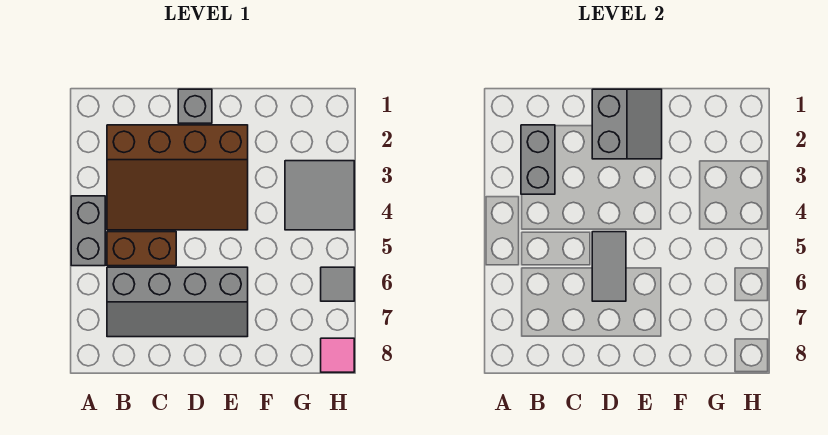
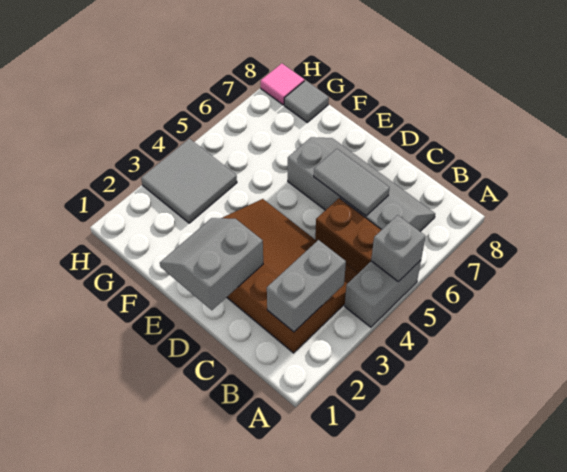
grey brick D1 level 1 -> grey brick A5 level 2
grey tile D5:D6 level 2 -> grey tile C6:D6 level 2
grey tile H6 level 1 -> grey tile G8 level 1

